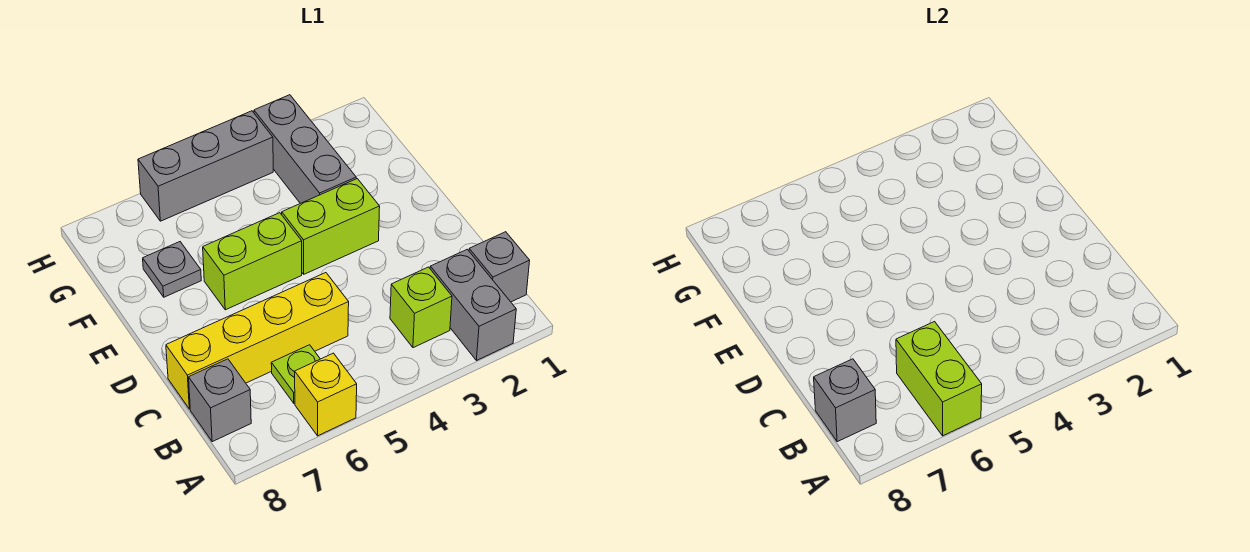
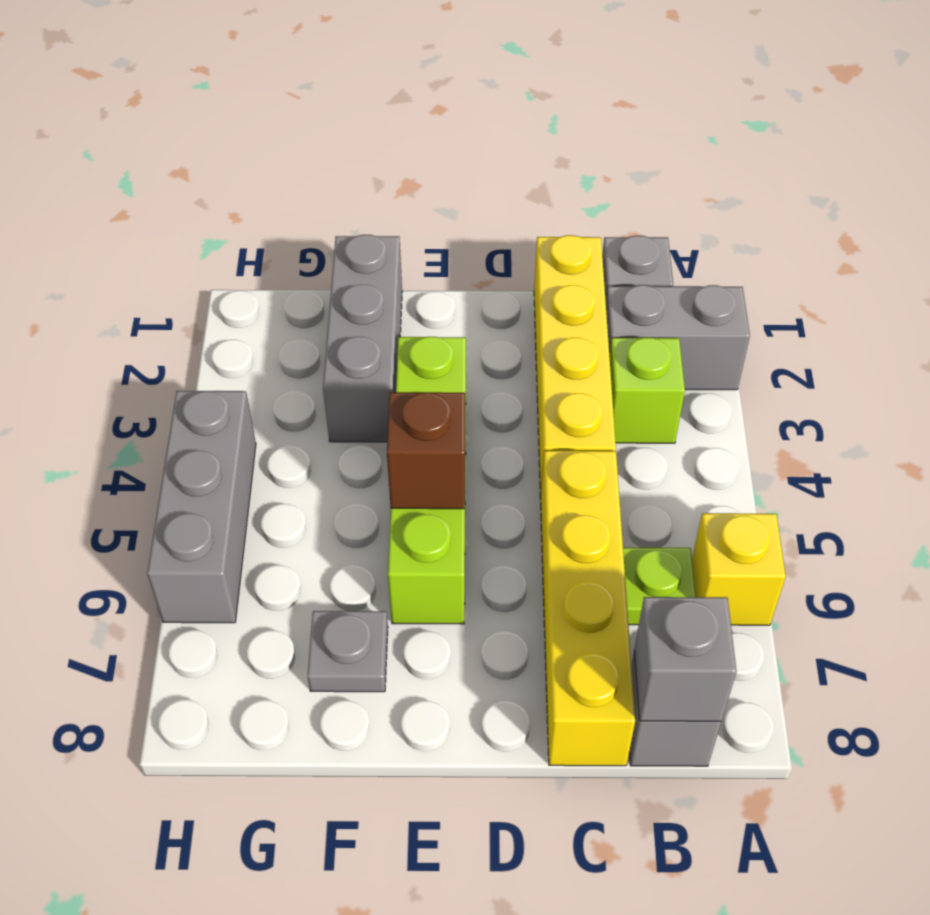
lime brick A6:B6 level 2 -> none
none -> yellow brick C1:C4 level 1
none -> brown brick E5 level 2
grey brick F3:H3 level 1 -> grey brick F1:F3 level 1

